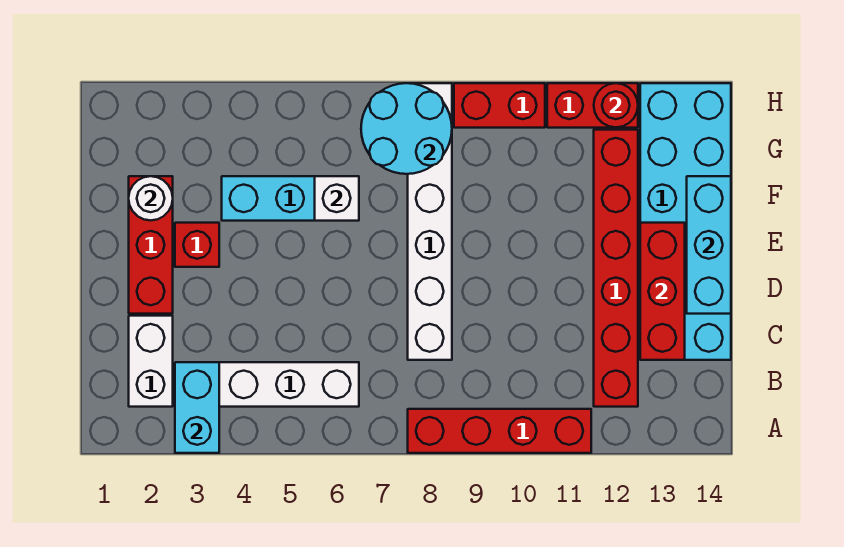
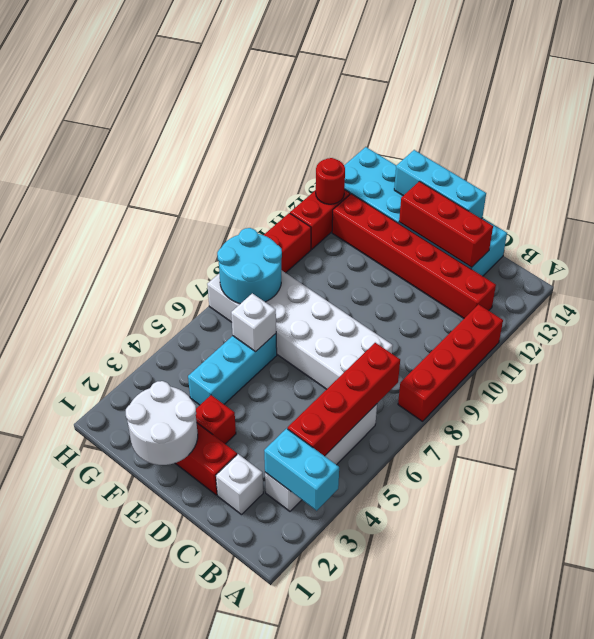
white brick B2:C2 level 1 -> white brick C2 level 1
none -> red brick B4:B7 level 2
white brick C8:H8 level 1 -> white brick C7:H8 level 1
white round brick F2 level 2 -> white round brick E1:F2 level 2

